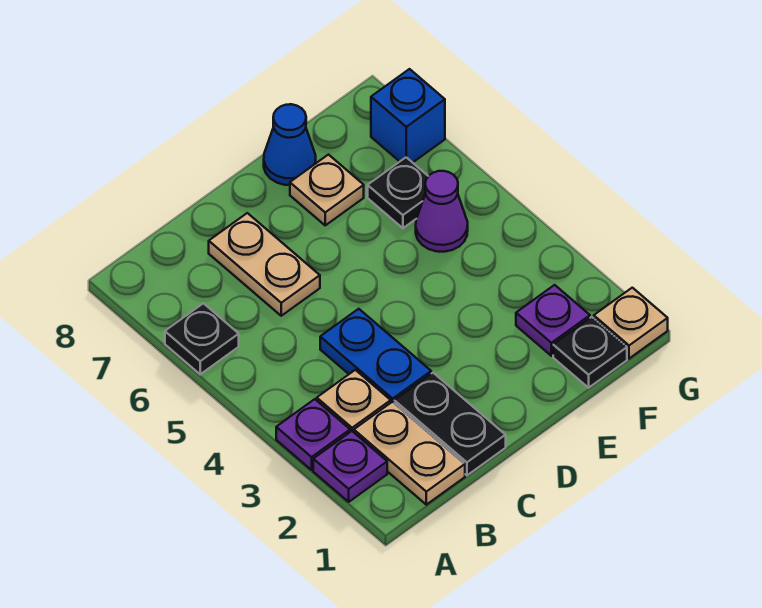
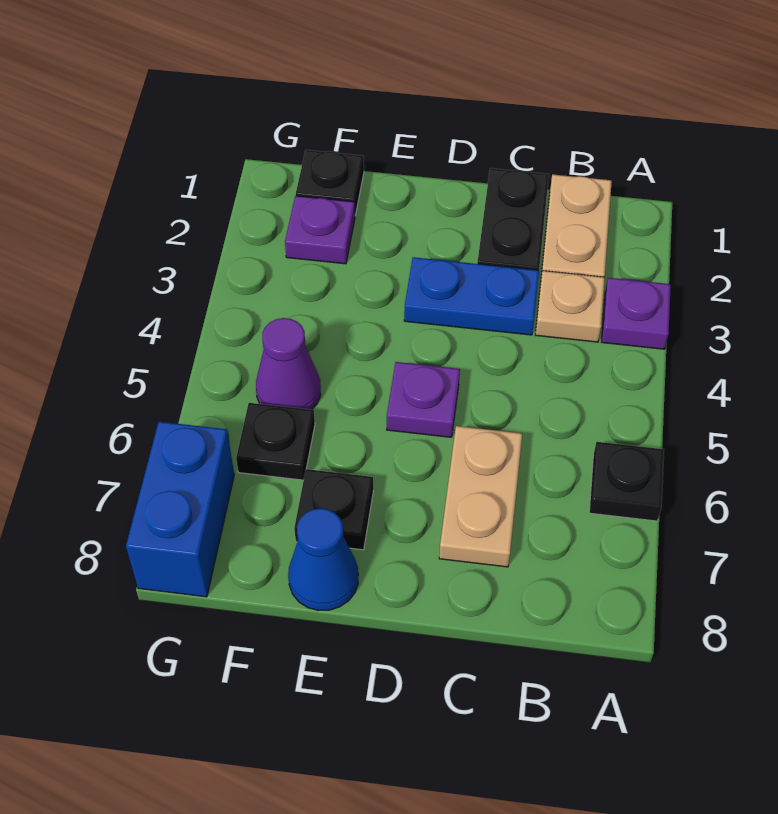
purple plate A2 level 1 -> purple plate D5 level 1
blue plate C3:C4 level 1 -> blue plate C3:D3 level 1
tan plate E7 level 1 -> black plate E7 level 1
tan plate G1 level 1 -> none
blue brick G7 level 1 -> blue brick G7:G8 level 1

